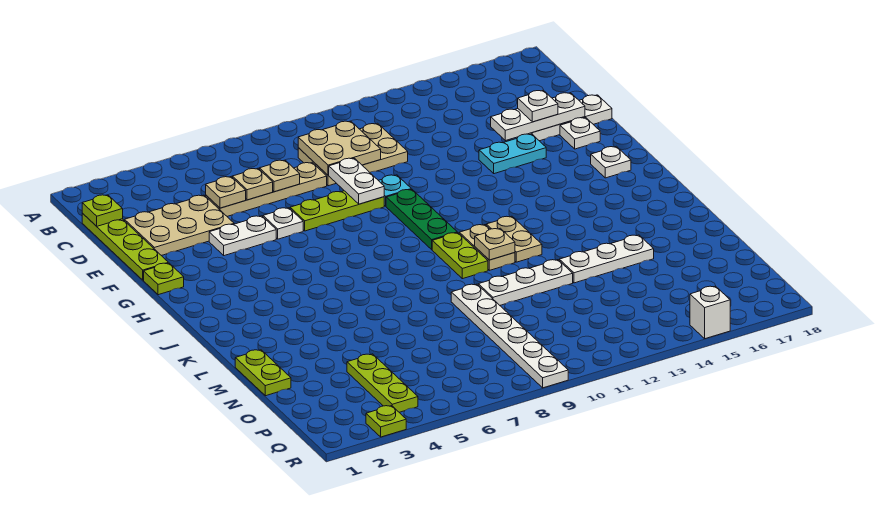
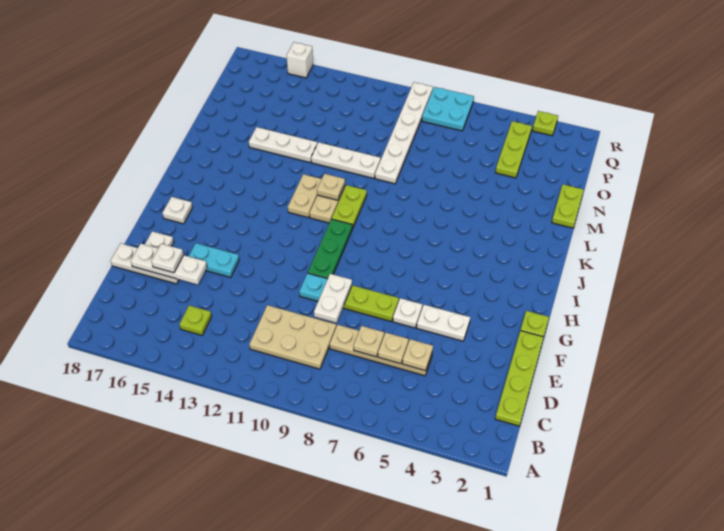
lime plate C1 level 2 -> lime plate C14 level 1
tan plate C9:D10 level 2 -> none
tan plate D2:E4 level 1 -> none
none -> cyan plate Q7:R8 level 1

